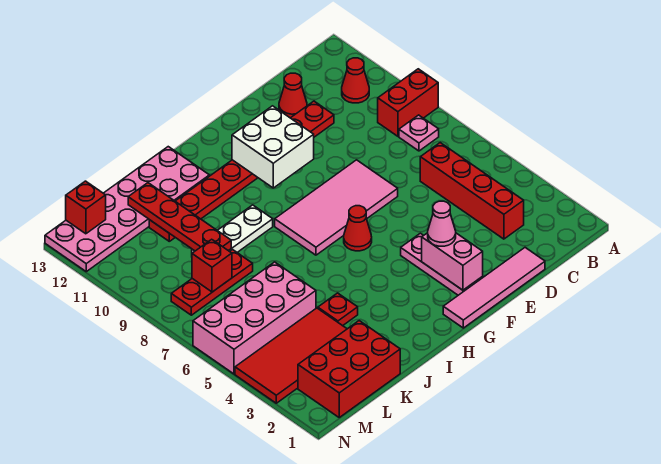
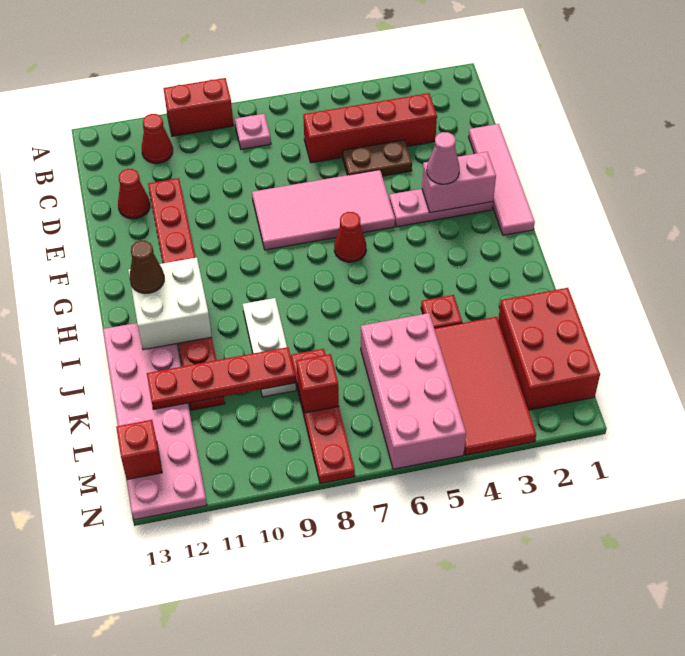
red brick A9:B9 level 1 -> red brick A9:A10 level 1
none -> brown plate D4:D5 level 1
pink tile E7:H8 level 1 -> pink tile E5:F8 level 1
white brick F10:G11 level 2 -> white brick H11:I12 level 2
none -> brown cone H12 level 3
red plate K8:M8 level 1 -> red plate K8:N8 level 1

